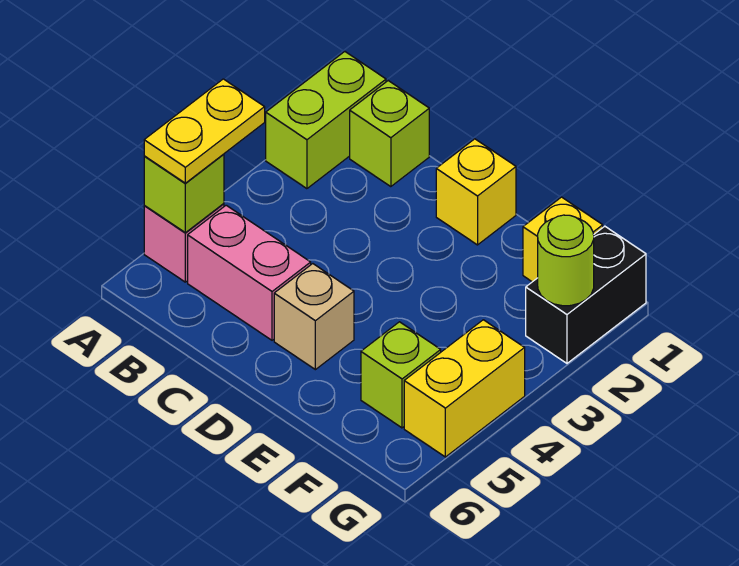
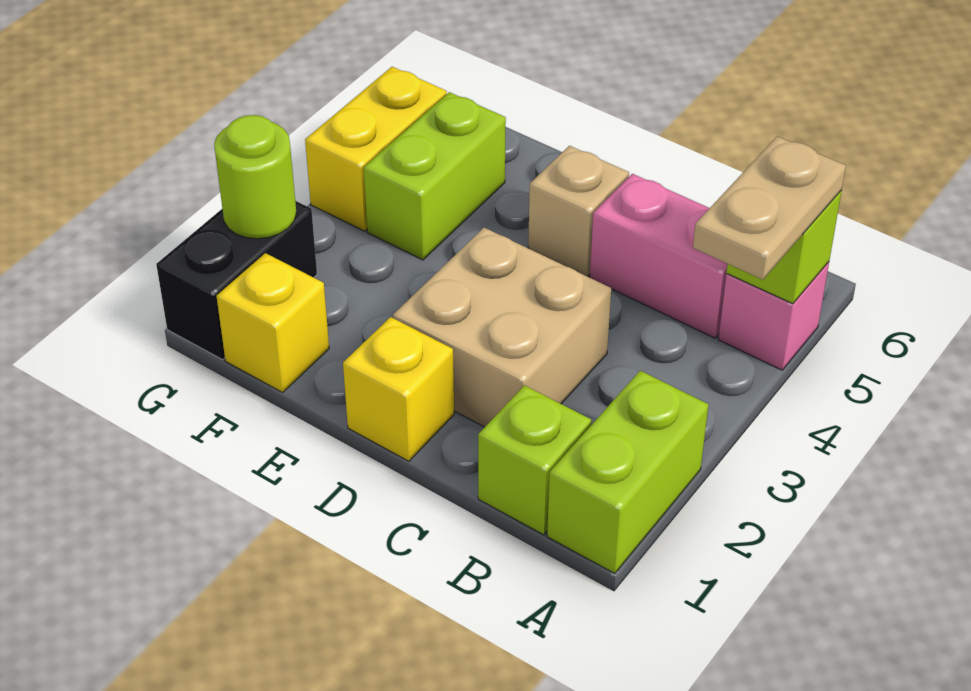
yellow plate A4:A5 level 3 -> tan plate A4:A5 level 3
none -> tan brick C2:D3 level 1
lime brick F5 level 1 -> lime brick F4:F5 level 1

